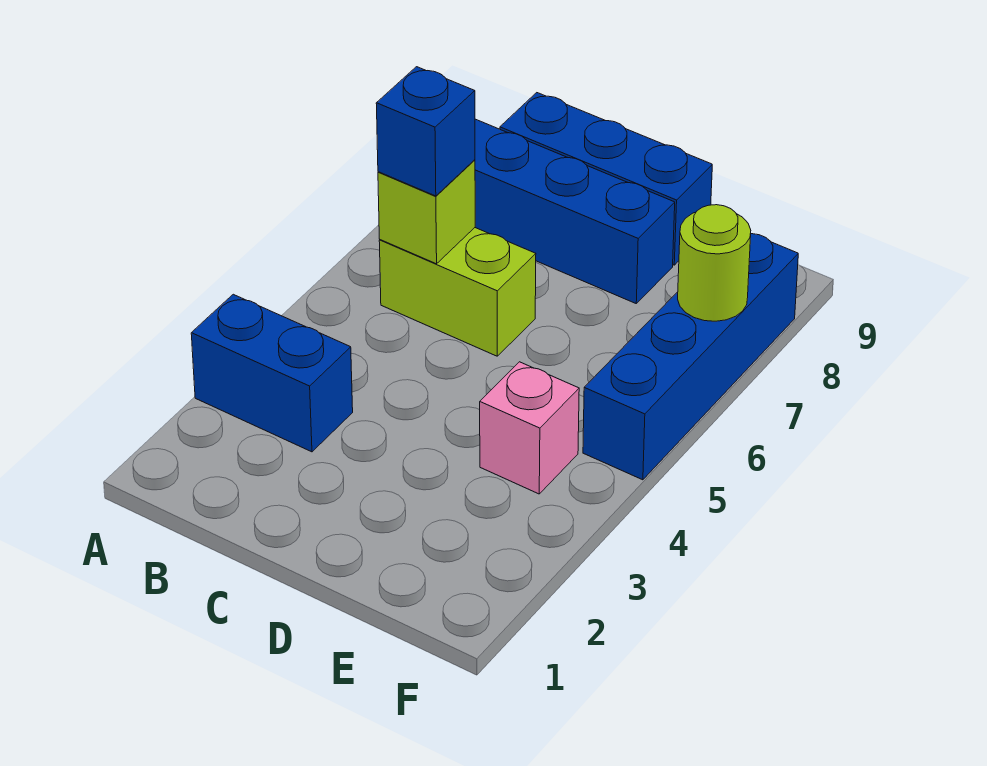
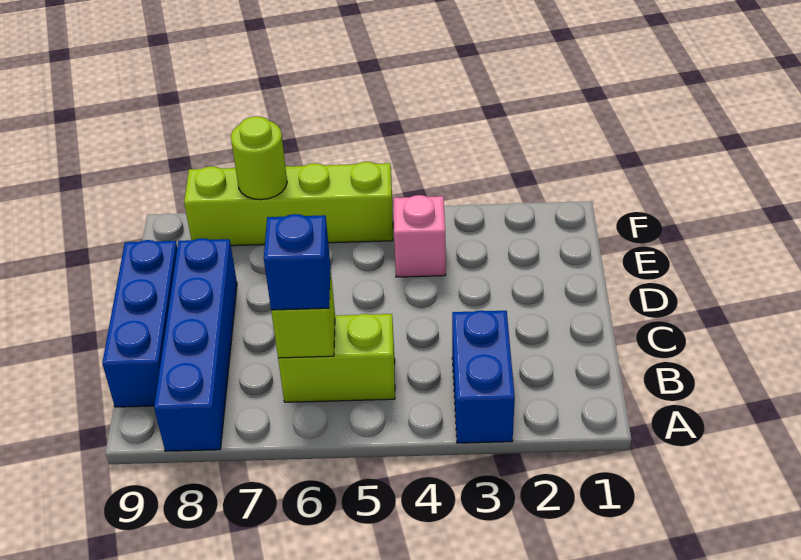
lime brick B6:C6 level 1 -> lime brick B5:B6 level 1
blue brick F5:F8 level 1 -> lime brick F5:F8 level 1

